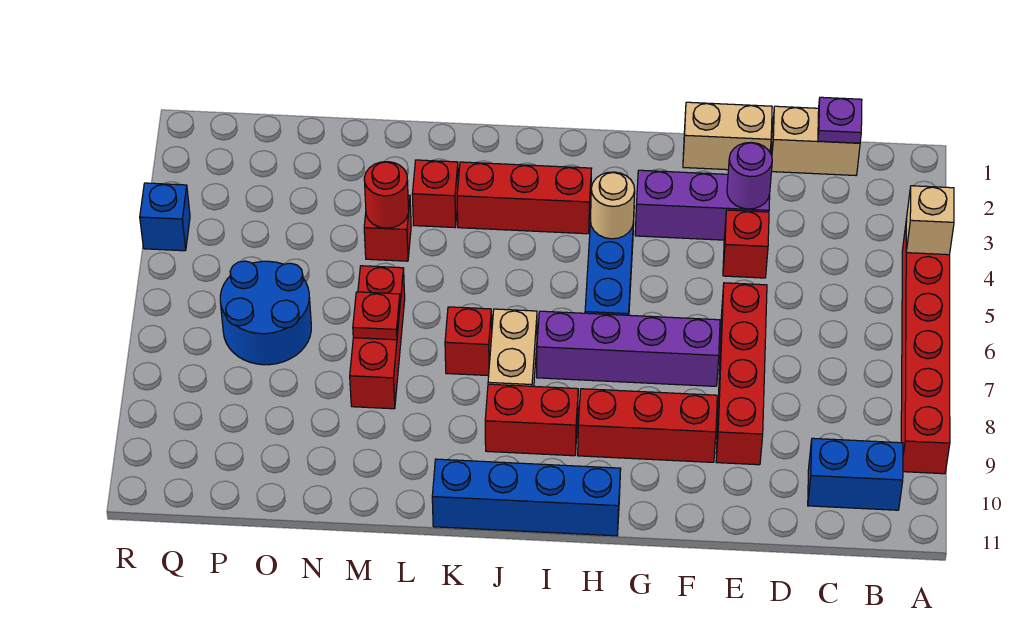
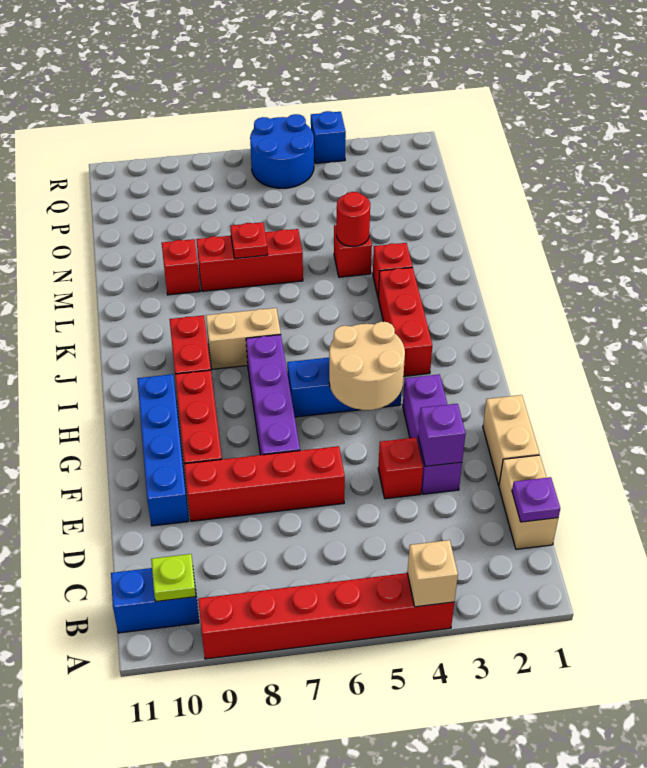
blue brick B10:C10 level 1 -> blue brick B10:B11 level 1
none -> lime plate B10 level 2
purple round brick E3 level 2 -> purple brick E3 level 2
tan round brick H4 level 2 -> tan round brick G4:H5 level 2
blue brick H11:K11 level 1 -> blue brick E10:H10 level 1
red brick K7 level 1 -> red brick M9 level 1
blue round brick O6:P7 level 1 -> blue round brick Q5:R6 level 1

